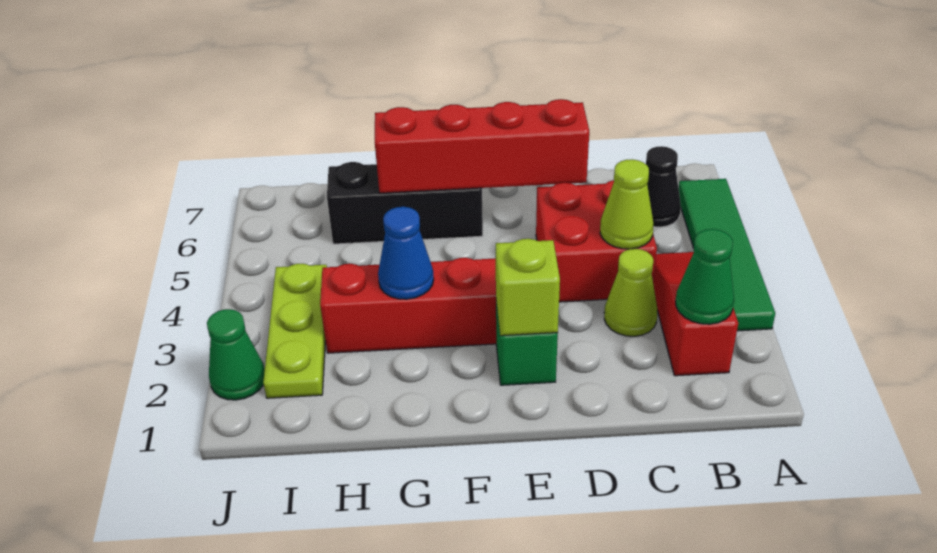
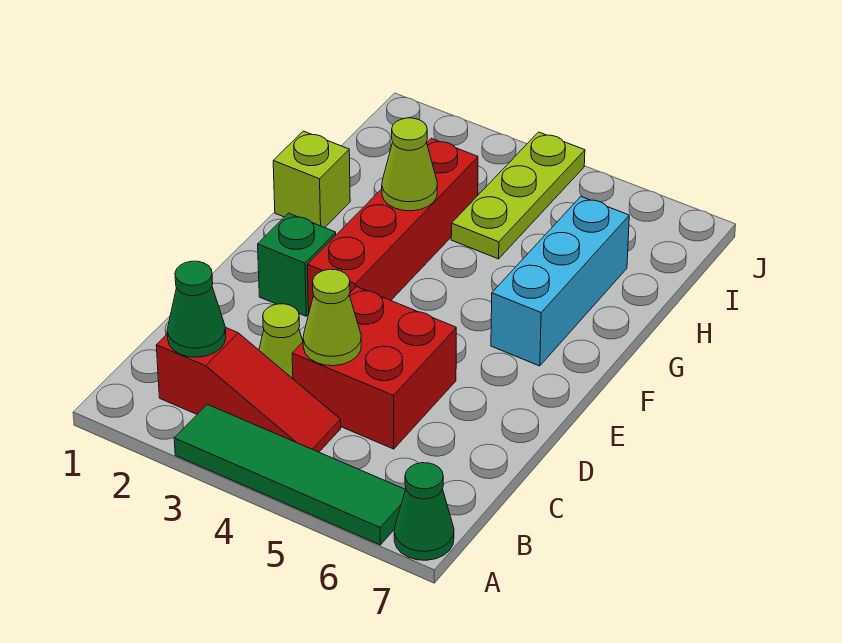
black cone B6 level 1 -> none
red brick D6:G6 level 2 -> none
lime brick E2 level 2 -> lime brick G1 level 1
black brick F6:H6 level 1 -> cyan brick F6:H6 level 1
blue cone G3 level 2 -> lime cone G3 level 2
lime plate I2:I4 level 1 -> lime plate H4:J4 level 1
green cone J2 level 1 -> green cone A7 level 1

